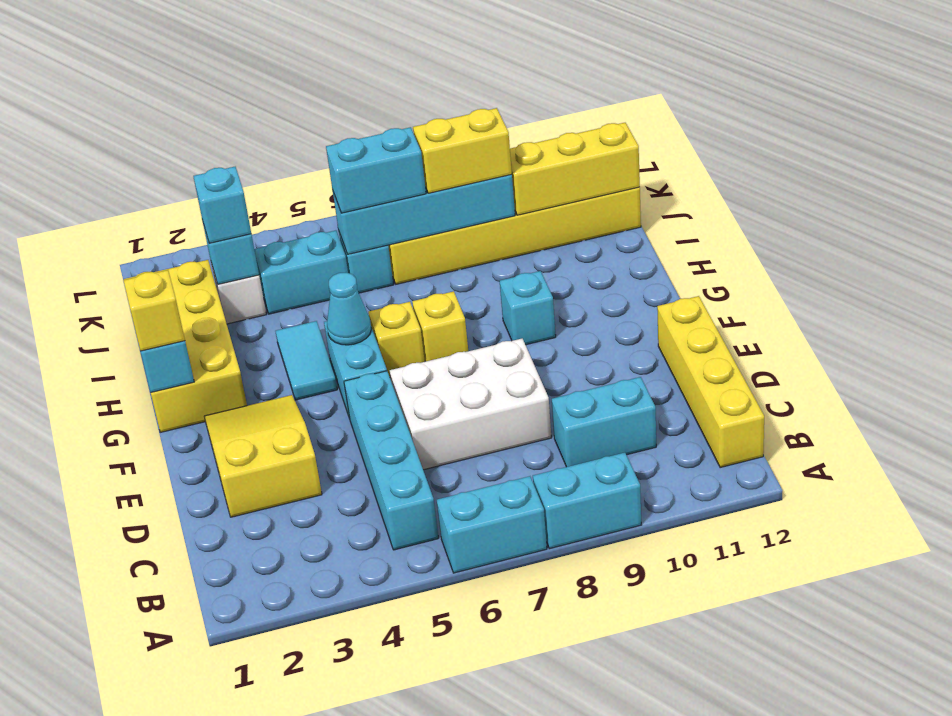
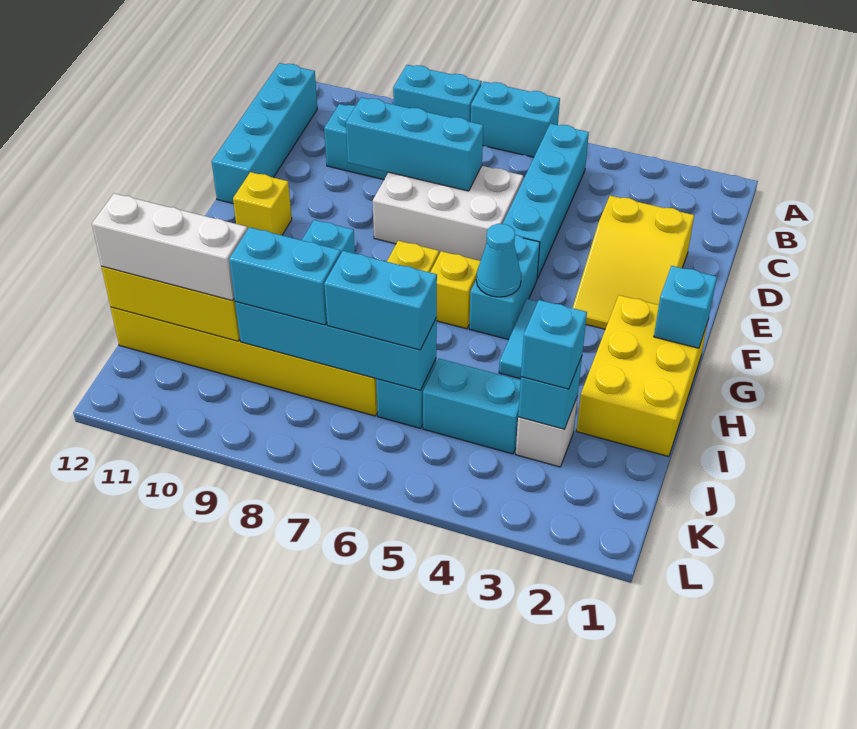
yellow brick B12:E12 level 1 -> cyan brick B12:E12 level 1
none -> cyan brick D7:D9 level 2
yellow brick G1:J2 level 1 -> yellow brick G1:I2 level 1
yellow brick G1 level 3 -> yellow brick F11 level 1
yellow brick J8:J9 level 3 -> cyan brick J8:J9 level 3
none -> white brick J10:J12 level 3

